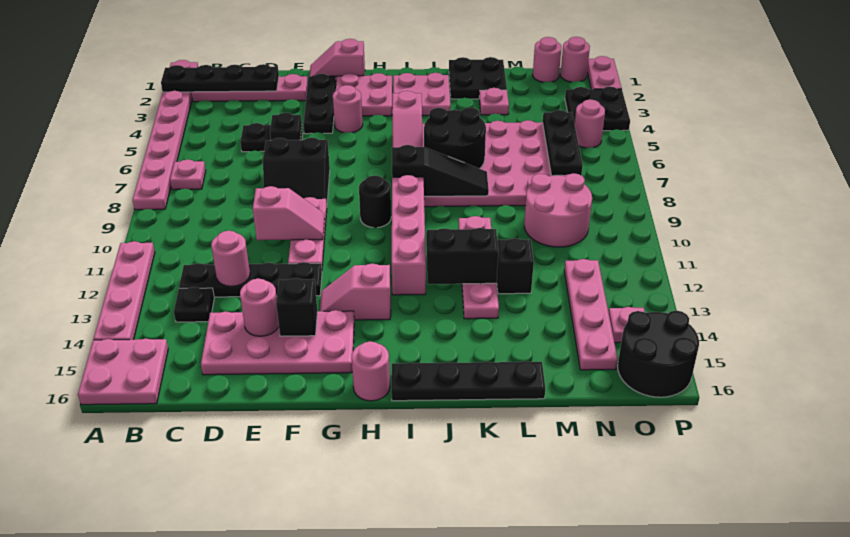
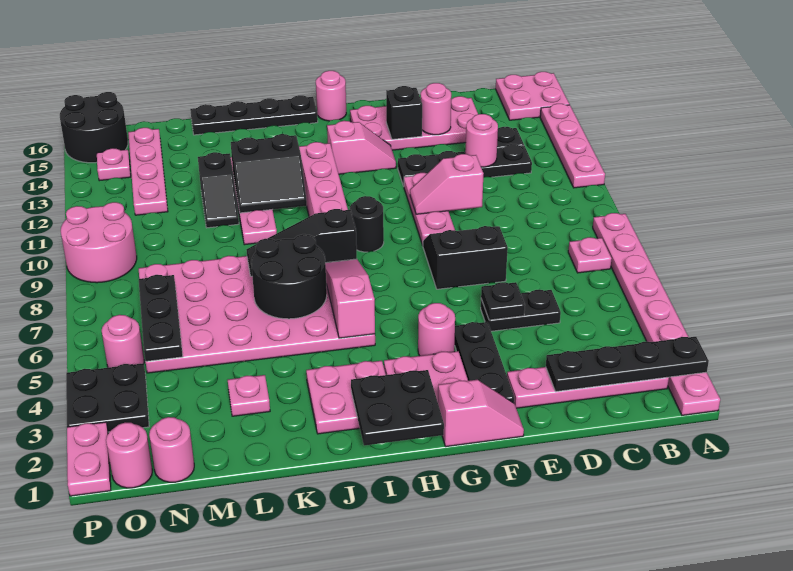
black plate K1:L2 level 1 -> black plate H1:I2 level 2
pink round brick M9:N10 level 1 -> pink round brick O9:P10 level 1

